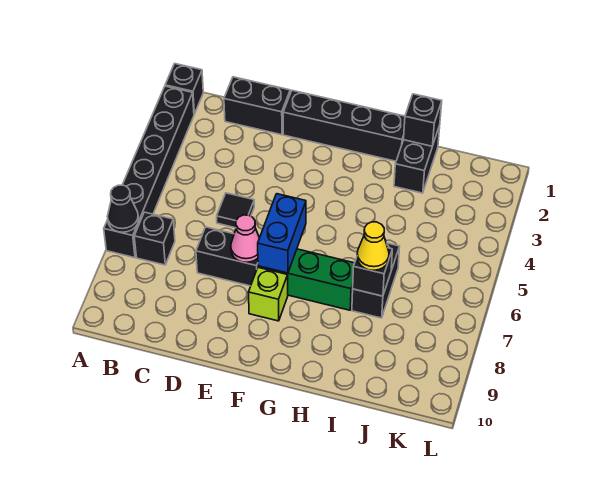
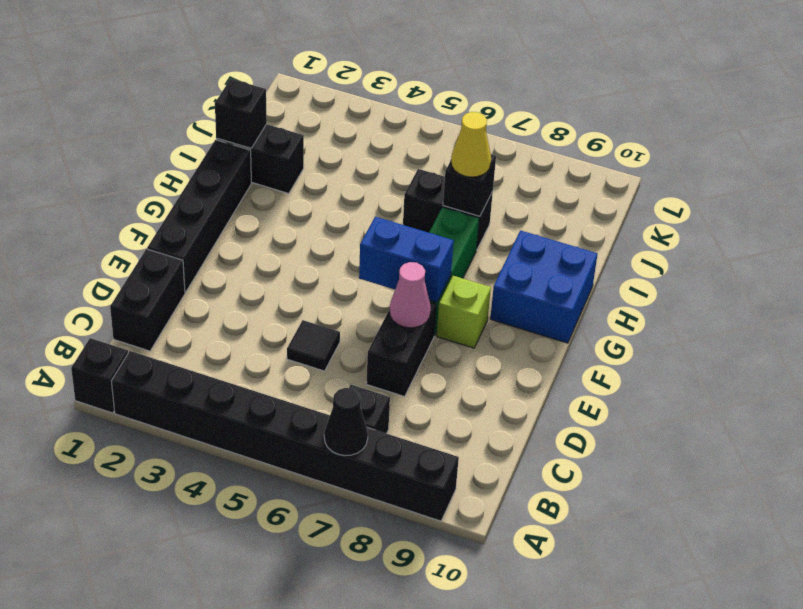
black brick A2:A7 level 1 -> black brick A2:A9 level 1
none -> blue brick G9:H10 level 1

